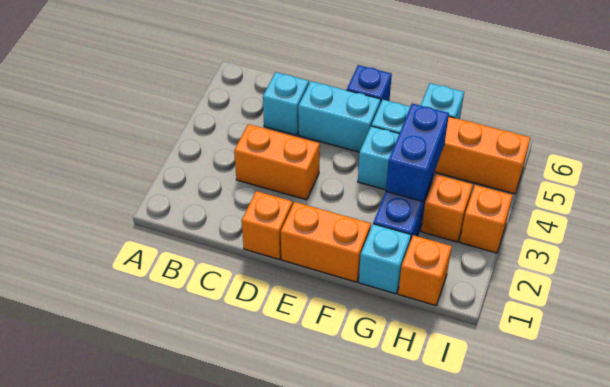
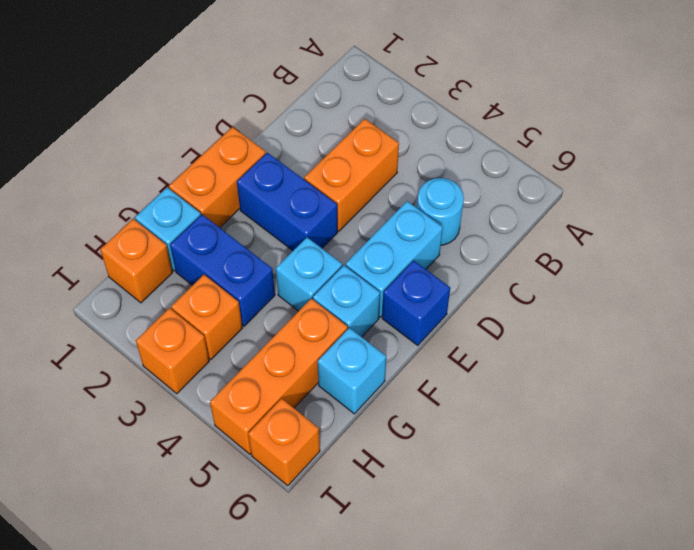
cyan brick C5 level 1 -> cyan round brick C5 level 1
orange brick D1 level 1 -> orange brick I6 level 1
blue brick G3:G4 level 2 -> blue brick E2:E3 level 1

